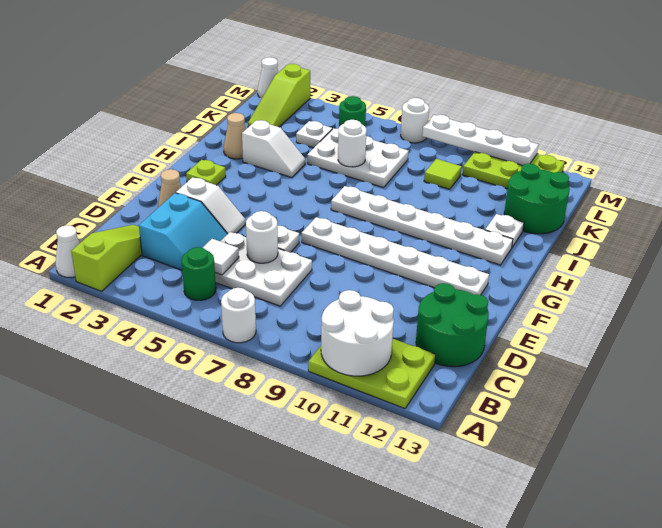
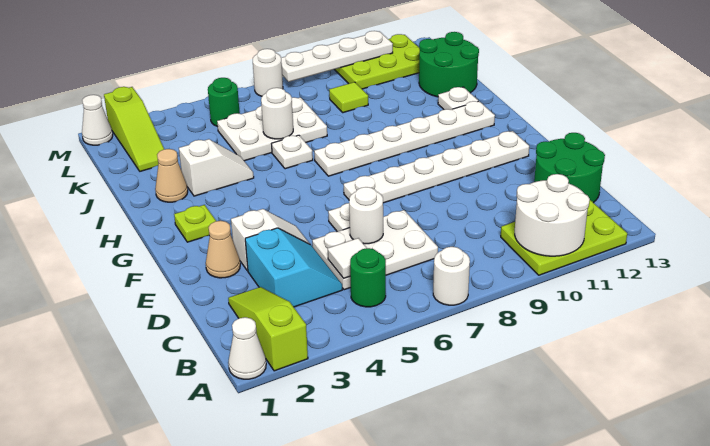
white plate K4 level 1 -> white plate I6 level 1

